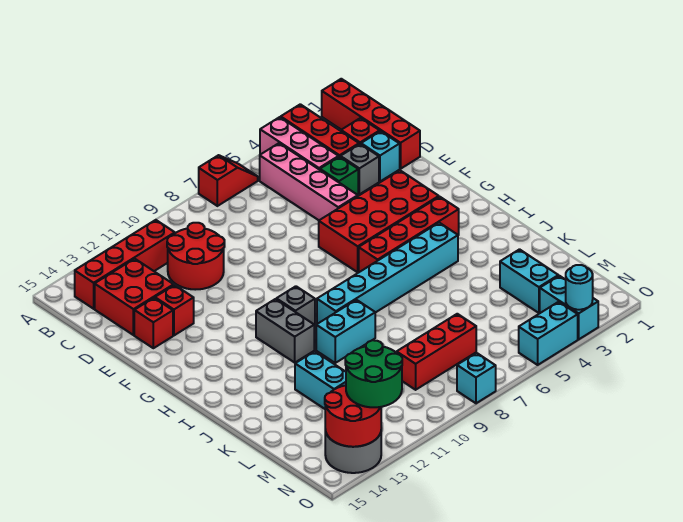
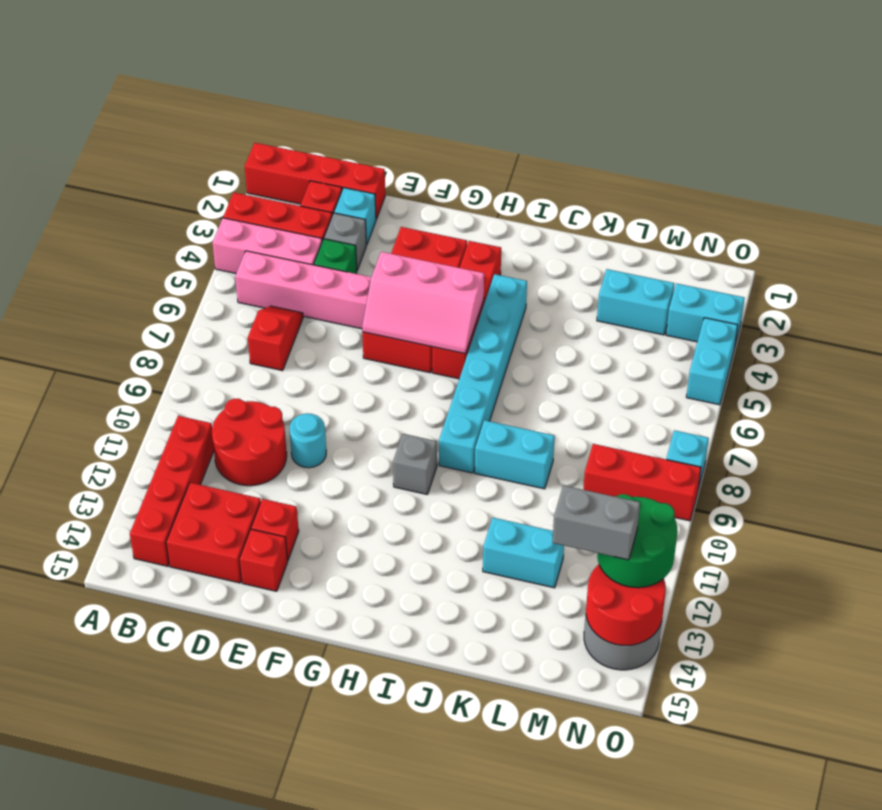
red slope A6:A7 level 1 top 7 -> red slope C6:C7 level 1 top 7
none -> pink slope F5:H6 level 2 top 5
grey brick H11:I11 level 1 -> grey brick M13:N13 level 4
cyan brick J9:J10 level 1 -> cyan brick J9:K9 level 1
red brick M7:M9 level 1 -> red brick M9:O9 level 1
cyan round brick O3 level 2 -> cyan round brick E10 level 1

